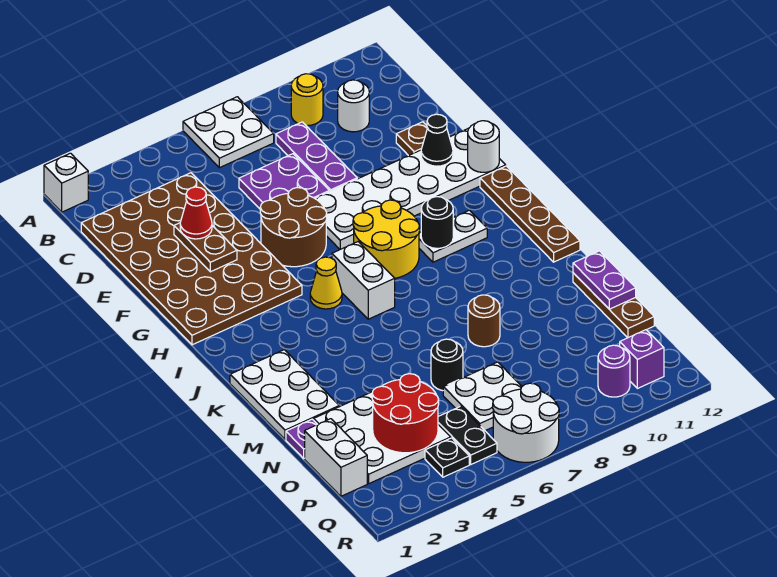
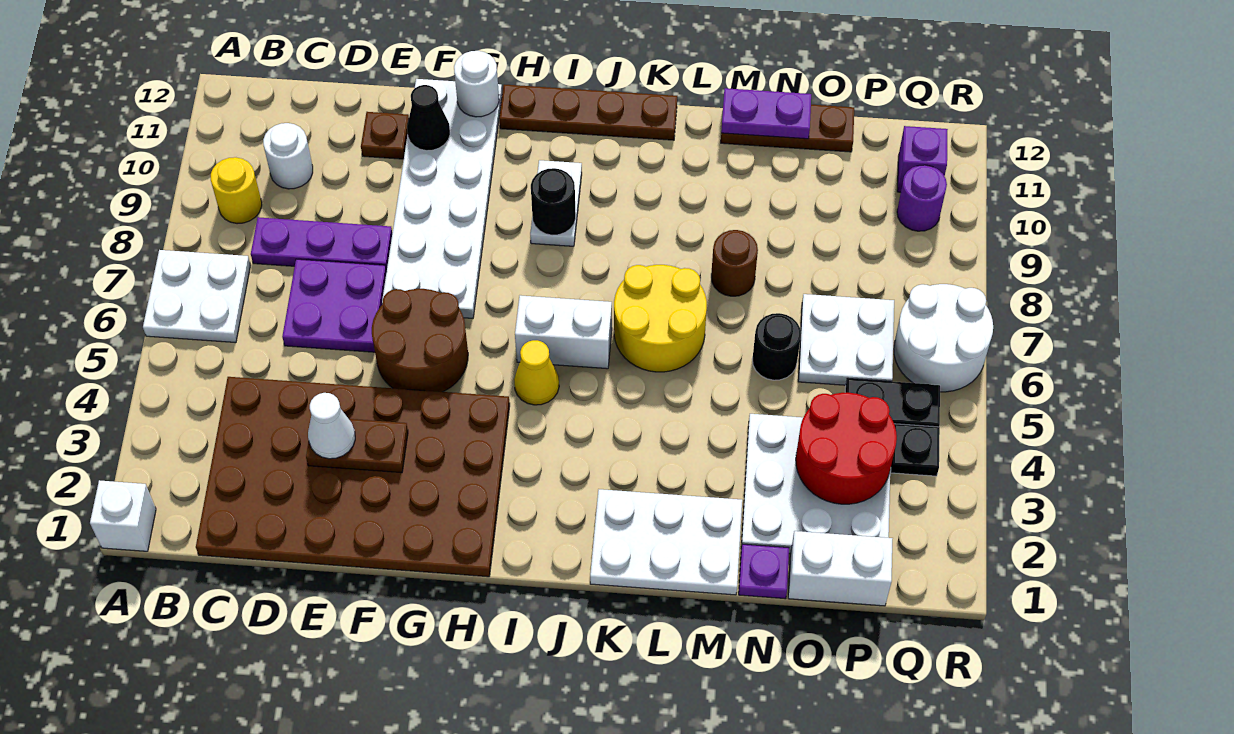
red cone E3 level 3 -> white cone E3 level 3
yellow round brick H7:I8 level 1 -> yellow round brick K6:L7 level 1

